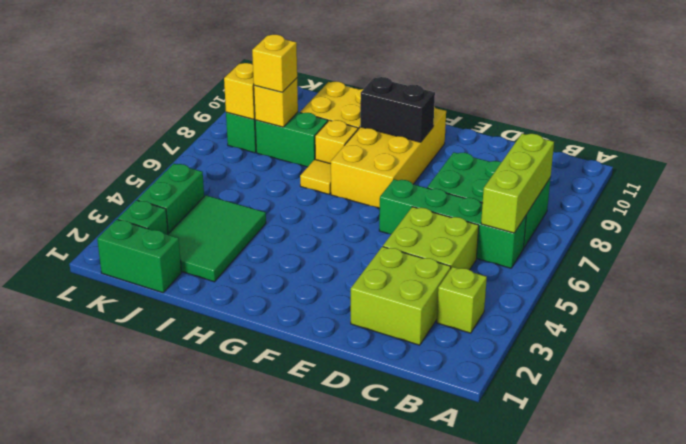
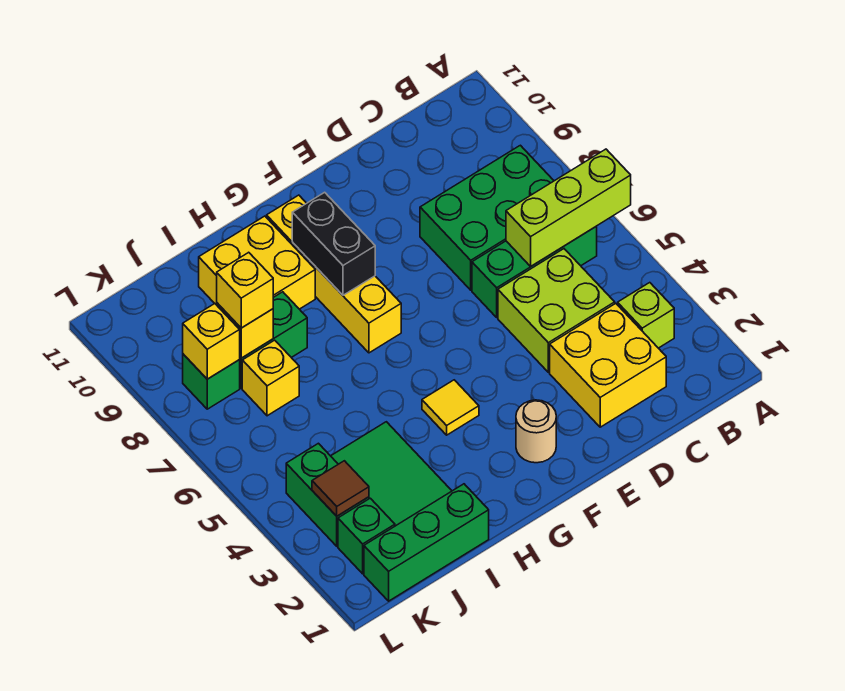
green brick B6:E6 level 1 -> green brick B6:D6 level 1
lime brick B6:B8 level 2 -> lime brick A6:C6 level 2
lime brick C2:D3 level 1 -> yellow brick C2:D3 level 1
none -> tan round brick F2 level 1
yellow brick F7:G10 level 1 -> yellow brick G7:G10 level 1
black brick F9:G9 level 2 -> black brick G8:G9 level 2
yellow tile H7 level 1 -> yellow tile G4 level 1
yellow brick H8 level 1 -> yellow brick J7 level 1
green brick J1:K1 level 1 -> green brick I1:K1 level 1
none -> brown tile K3 level 2

